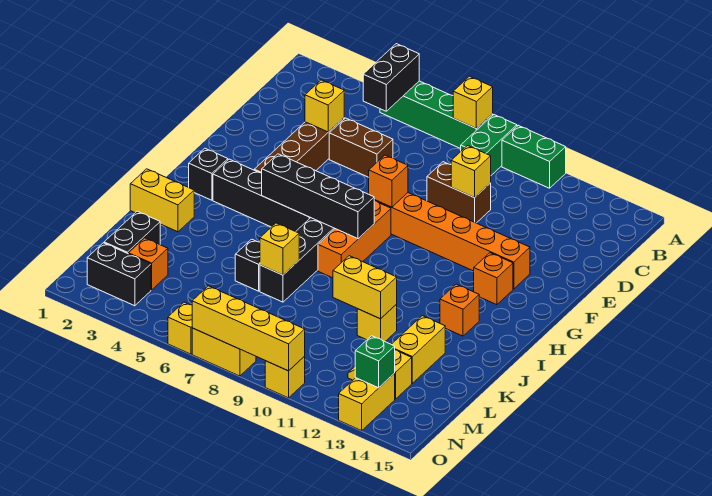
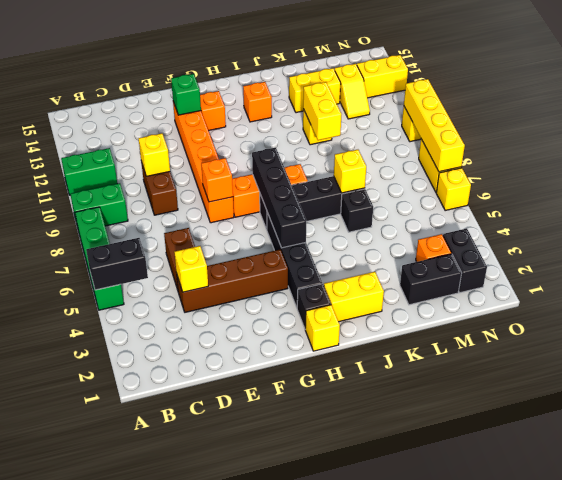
yellow brick A8 level 2 -> yellow brick H1 level 1
green brick A10:A11 level 1 -> green brick A11:B11 level 1
yellow brick J1:J2 level 1 -> yellow brick I2:J2 level 1
green brick N13 level 2 -> green brick F13 level 2

